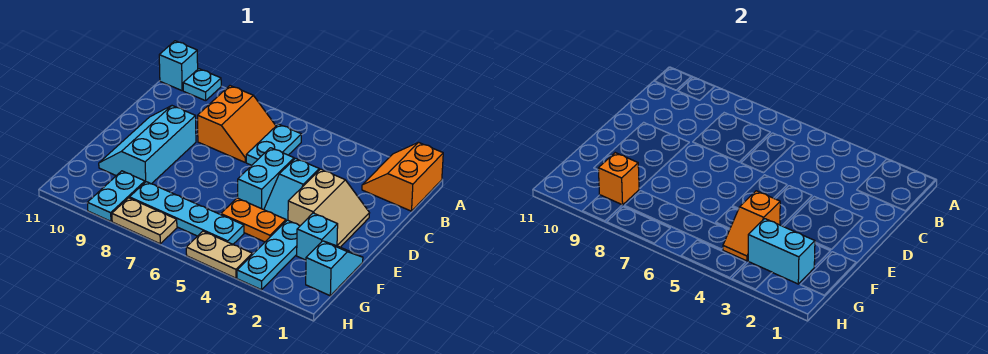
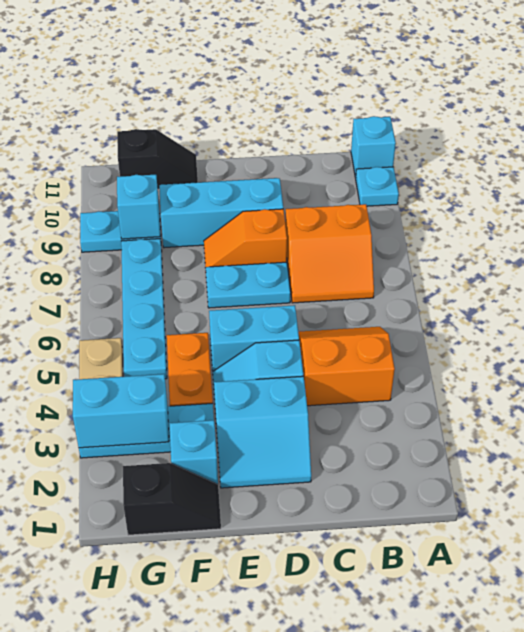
orange slope A1:B2 level 1 top 1 -> orange slope B4:C5 level 1 top 4
cyan plate B6:C6 level 1 -> cyan plate D7:E7 level 1
tan slope D2:E3 level 1 top 3 -> cyan slope D2:E3 level 1 top 3
cyan slope F1:G1 level 1 top G -> black slope F1:G1 level 1 top G
orange slope F4:G4 level 2 top F -> orange slope D8:E8 level 1 top D
none -> black slope F11:G11 level 1 top G
cyan brick G2:G3 level 2 -> cyan brick G3:H3 level 2
orange brick G9 level 2 -> cyan brick G9 level 2
tan plate H7:H8 level 1 -> none

